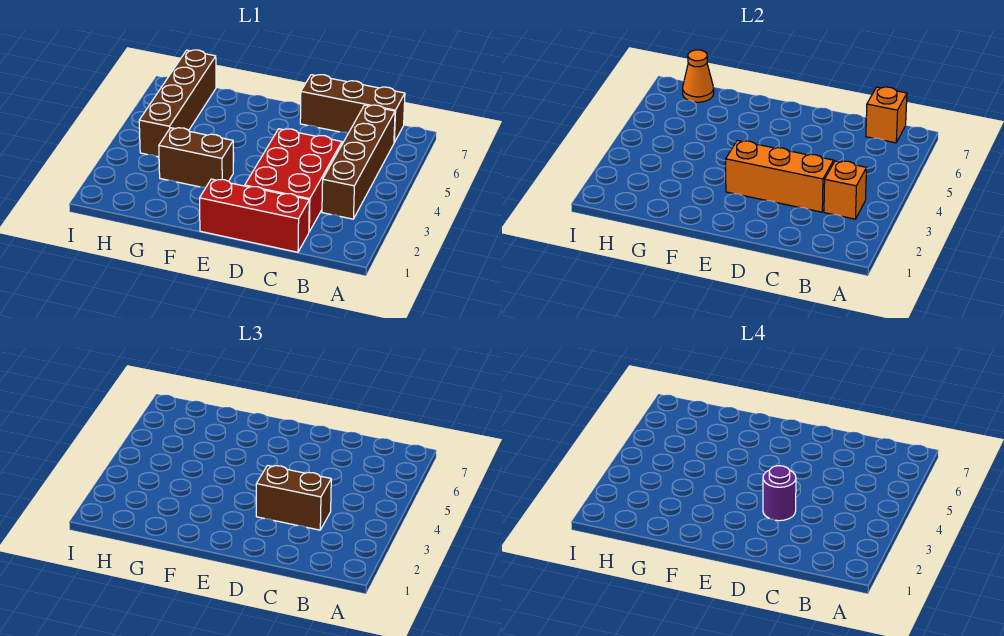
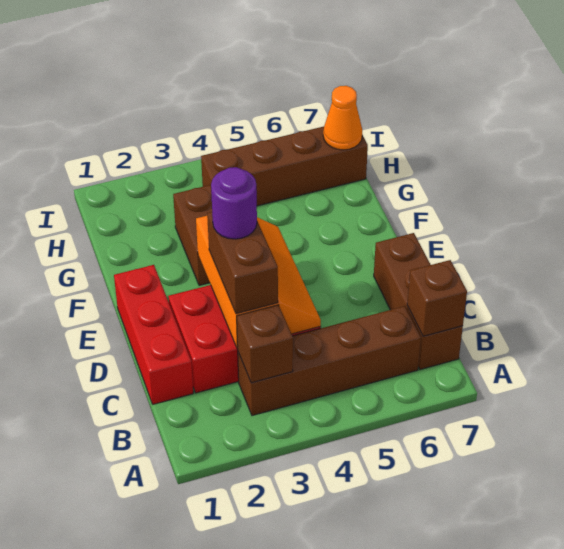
orange brick B3 level 2 -> brown brick B3 level 2
orange brick B7 level 2 -> brown brick B7 level 2

